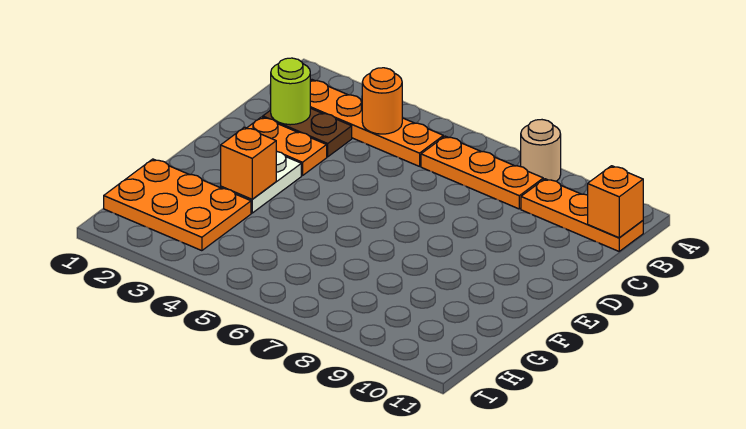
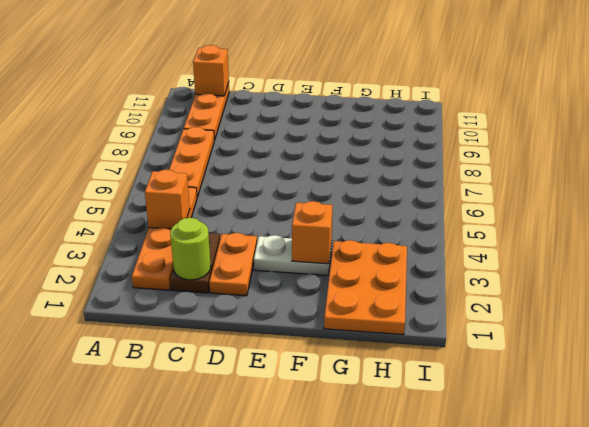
tan round brick A8 level 1 -> none
orange round brick B4 level 2 -> orange brick B4 level 2

